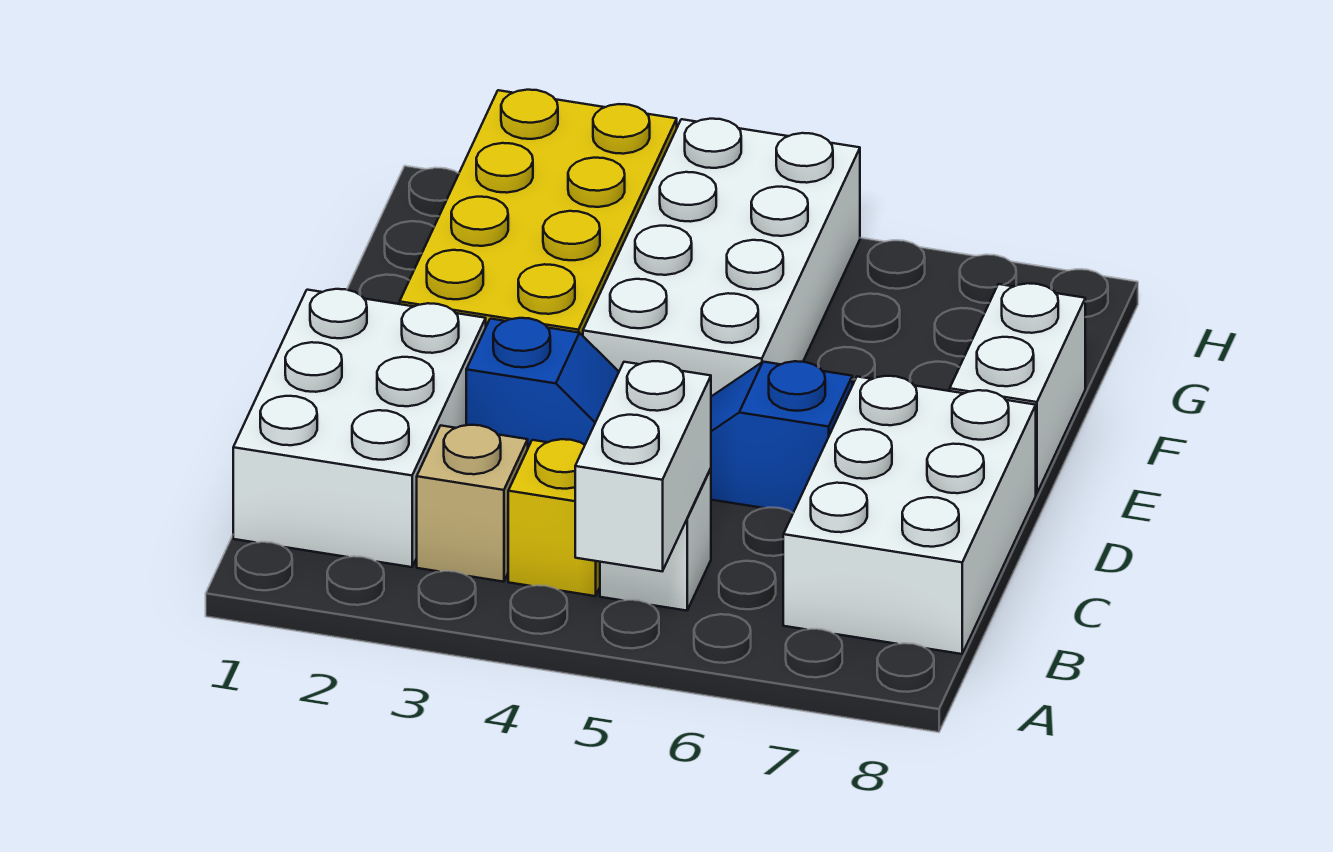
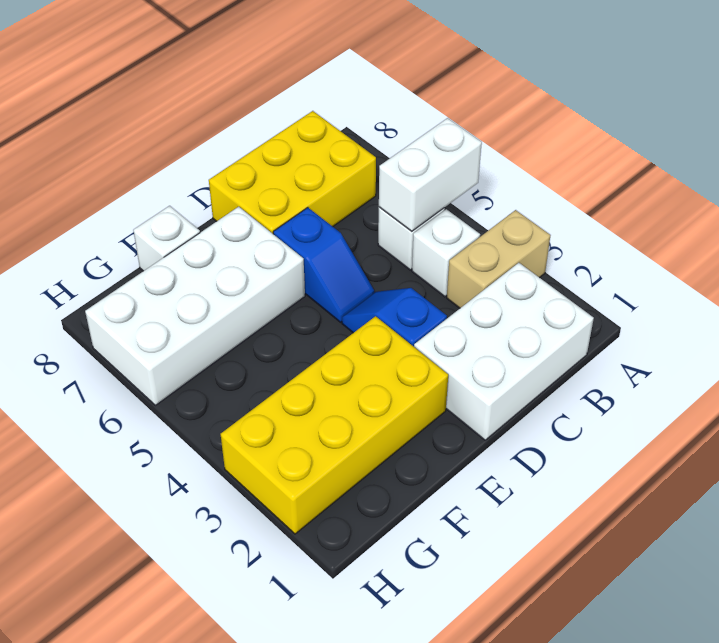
tan brick B3 level 1 -> tan brick A3:B3 level 1
yellow brick B4 level 1 -> white brick B4 level 1
white brick B7:D8 level 1 -> yellow brick B7:D8 level 1
white brick E4:H5 level 1 -> white brick E6:H7 level 1
white brick E8:F8 level 1 -> white brick F8 level 1

